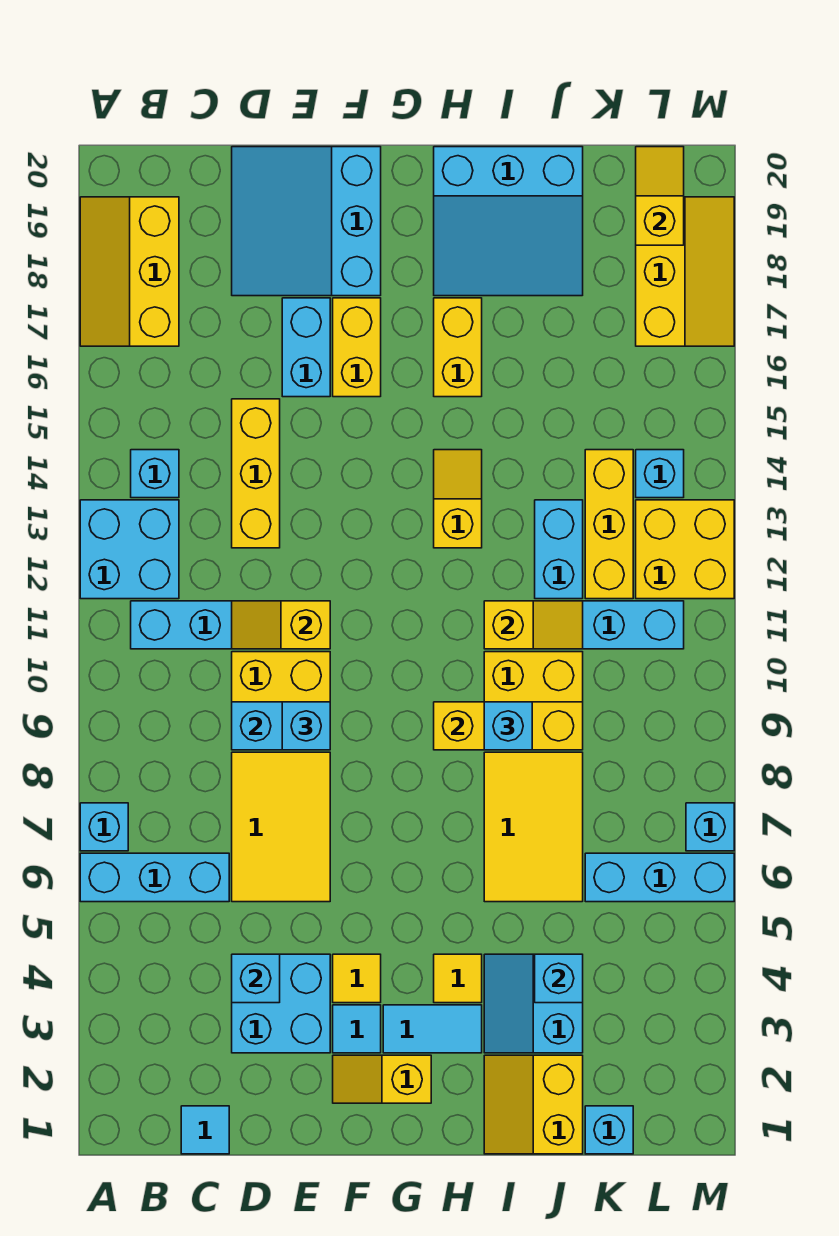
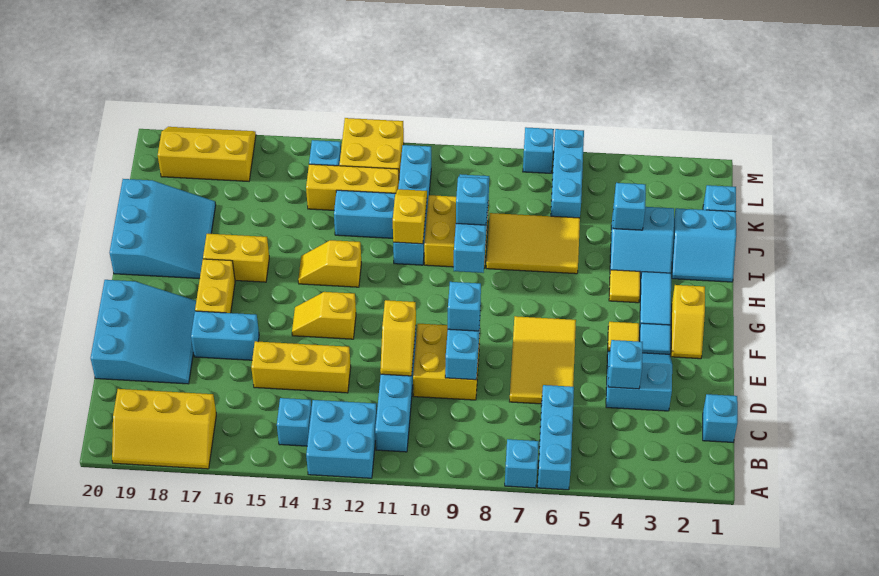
cyan tile C1 level 1 -> cyan brick C1 level 1
cyan brick D3:E4 level 1 -> cyan slope D3:E4 level 1 top D
yellow tile D6:E8 level 1 -> yellow tile D6:F7 level 1
cyan slope D18:F20 level 1 top F -> cyan slope D18:F20 level 1 top 20
yellow brick F16:F17 level 1 -> yellow brick F17:G17 level 1
yellow brick H9:J9 level 2 -> cyan brick H9:J9 level 2
yellow slope I1:J2 level 1 top J -> cyan slope I1:J2 level 1 top J
yellow slope L19:L20 level 2 top 19 -> yellow slope F13:F14 level 1 top 13

